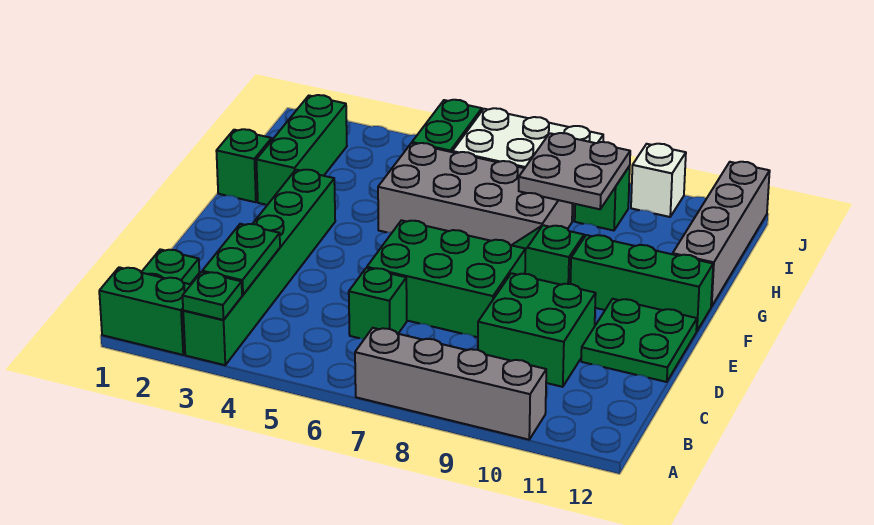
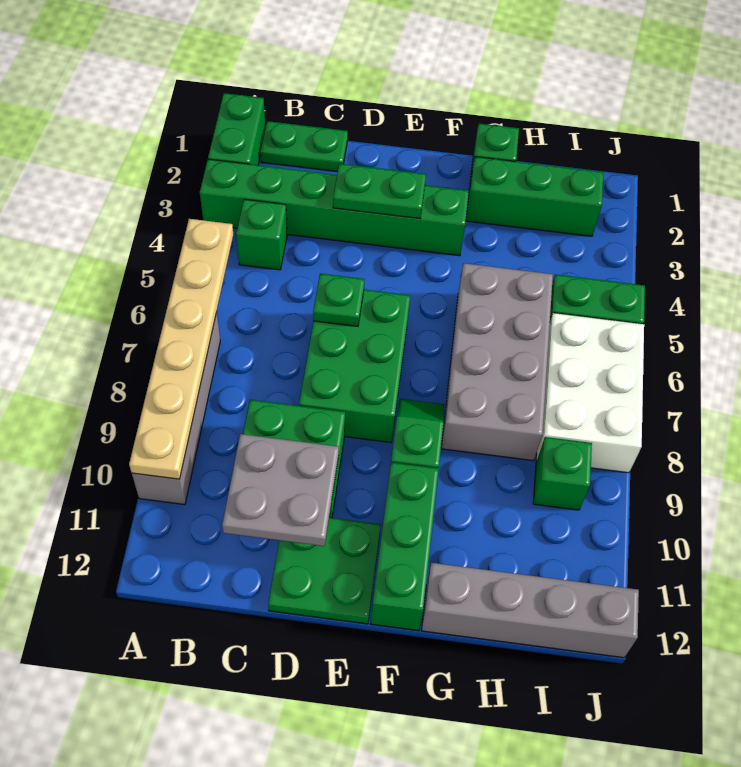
green plate A3 level 2 -> green plate D6 level 2
none -> tan plate A5:A10 level 2
green plate B3:C3 level 2 -> green plate D3:E3 level 2
green brick C6 level 1 -> green brick B4 level 1
grey plate H8:I9 level 2 -> grey plate C10:D11 level 2
white brick J10 level 1 -> none

